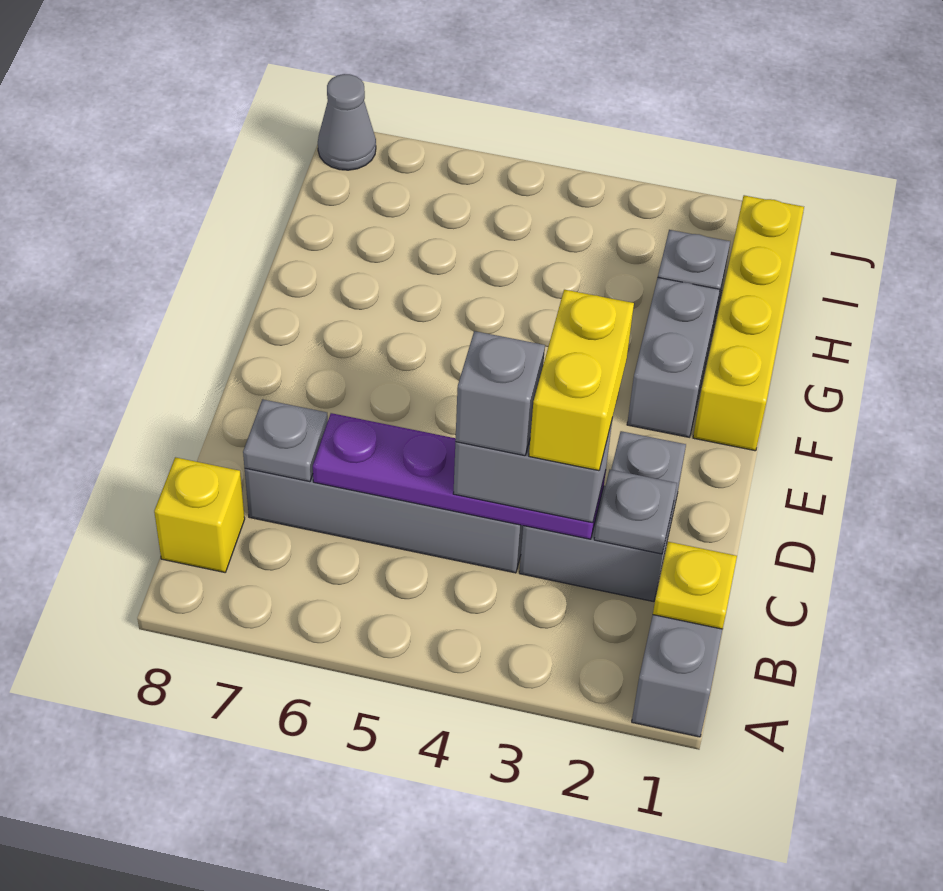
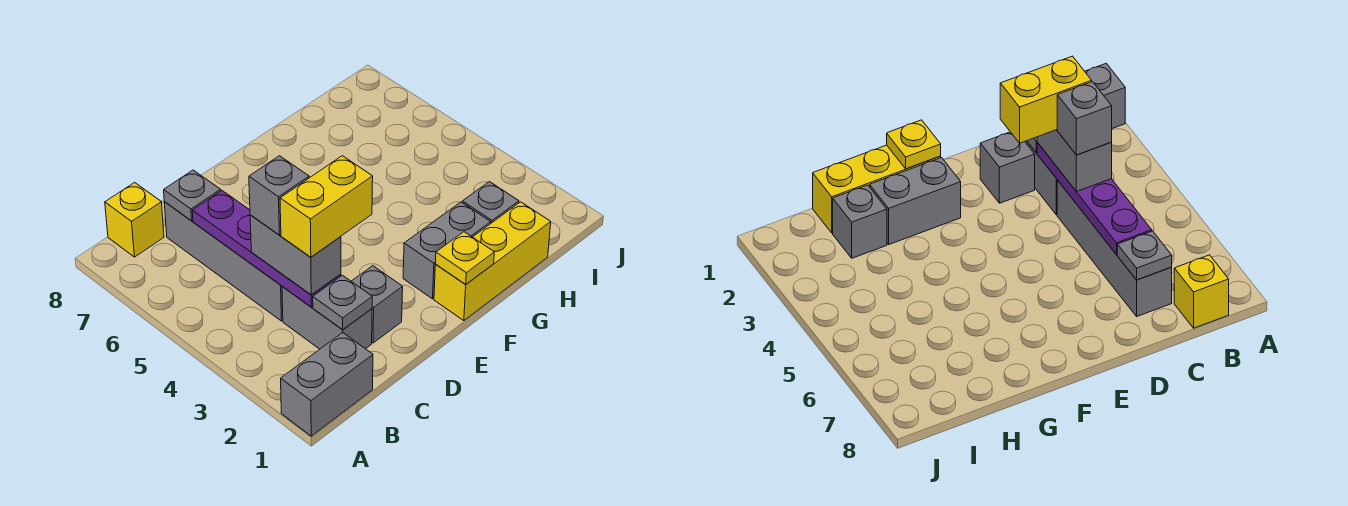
yellow plate B1 level 2 -> yellow plate F1 level 2
yellow brick F1:I1 level 1 -> yellow brick F1:H1 level 1
grey cone J8 level 1 -> none

